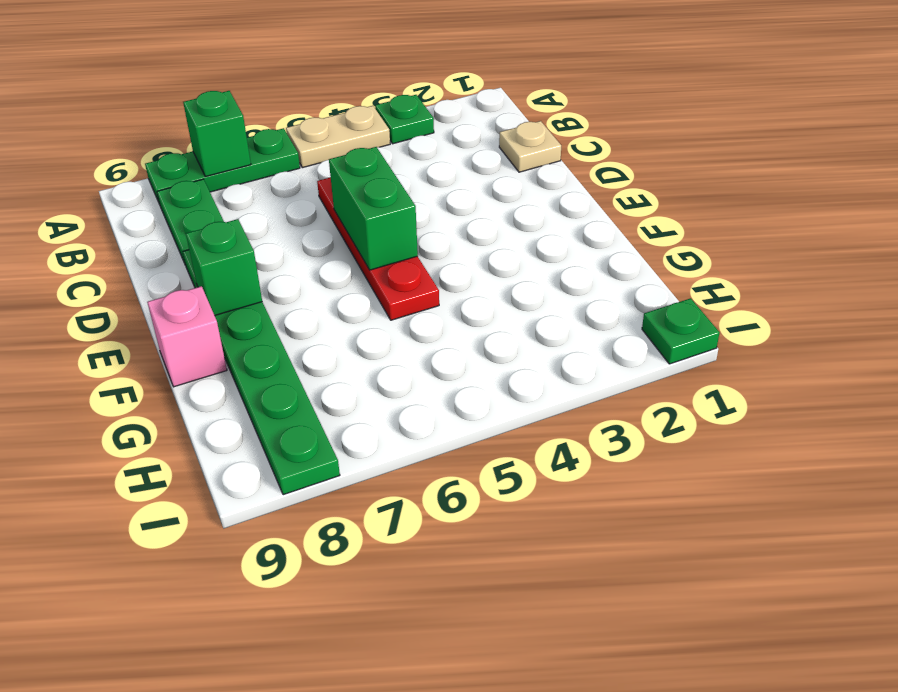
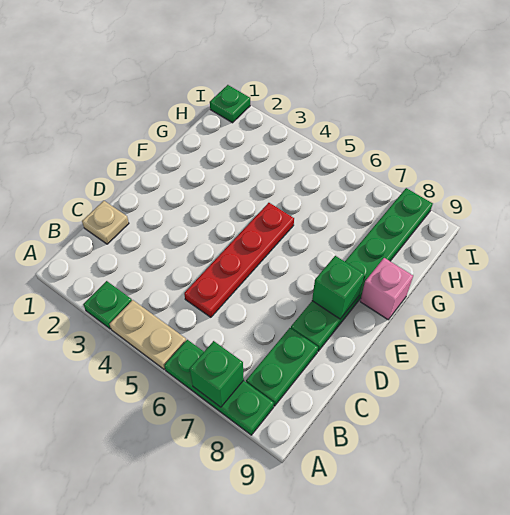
green brick D5:E5 level 2 -> none

